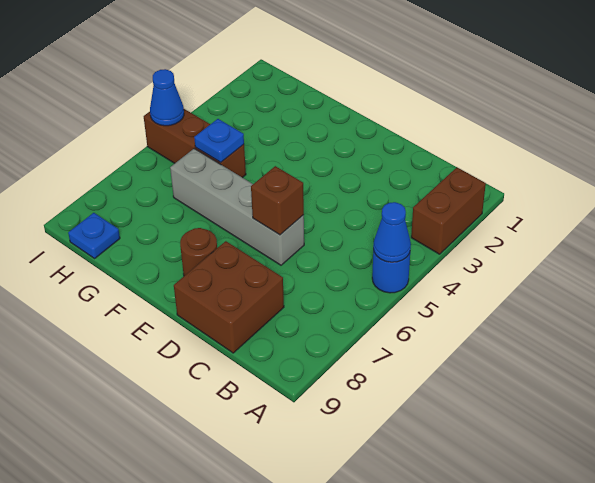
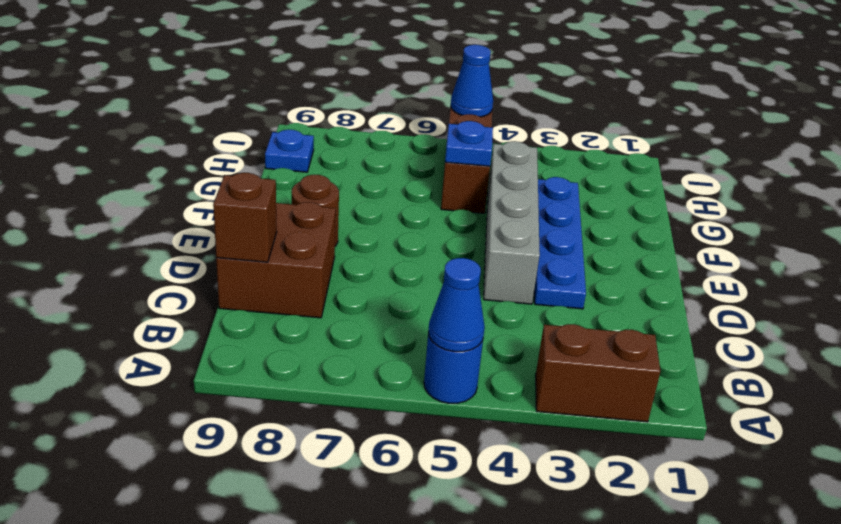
none -> blue plate D3:G3 level 1
grey brick D6:G6 level 1 -> grey brick D4:G4 level 1
brown brick D6 level 2 -> brown brick C9 level 2

